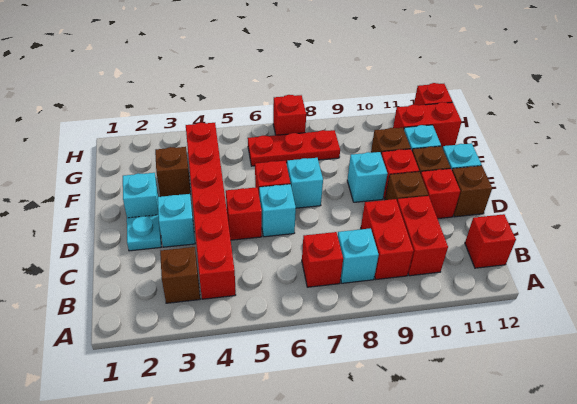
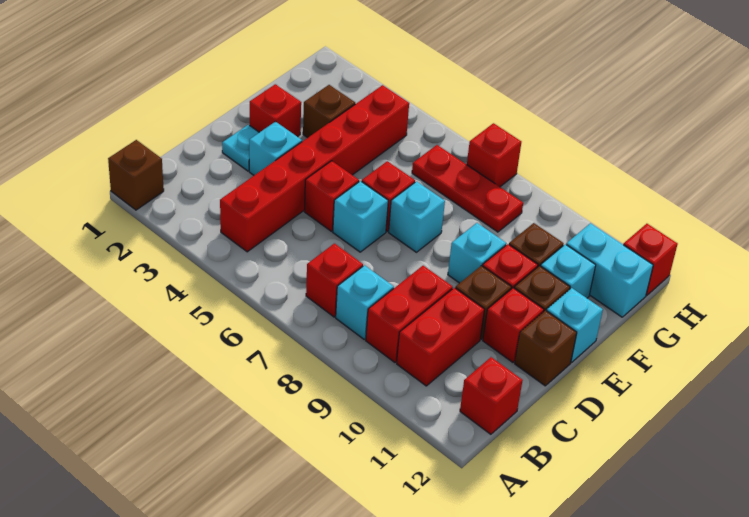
brown brick B3 level 1 -> brown brick A1 level 1
cyan brick E2 level 1 -> red brick E2 level 1
red brick G11:G12 level 1 -> cyan brick G11:G12 level 1

